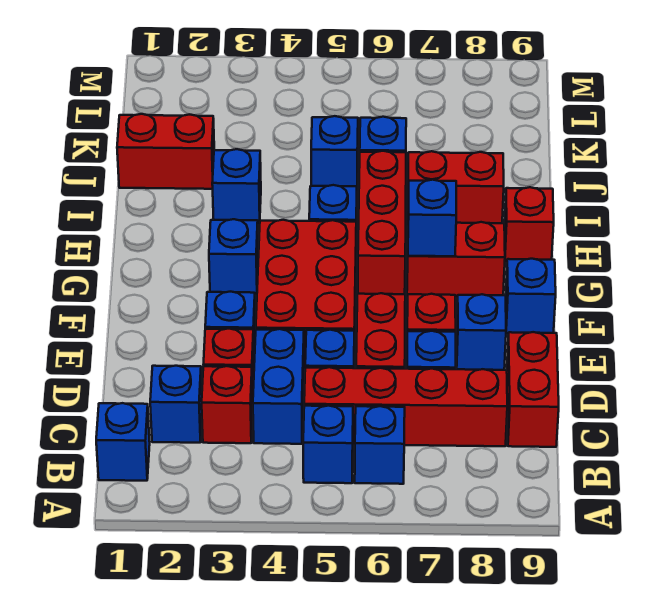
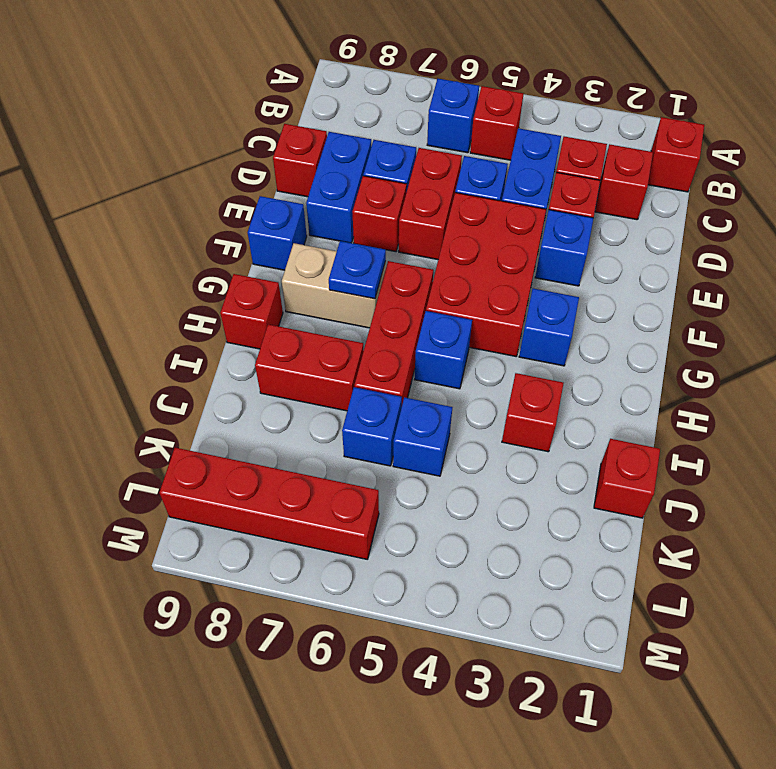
blue brick B1 level 1 -> red brick B1 level 1
blue brick B5 level 1 -> red brick B5 level 1
blue brick C2 level 1 -> red brick C2 level 1
red brick C5:C8 level 1 -> red brick L6:L9 level 1
red brick C9:D9 level 1 -> red brick D9 level 1
blue brick E8 level 1 -> blue brick D8:E8 level 1
red brick G7:G8 level 1 -> tan brick G7:G8 level 1
blue brick G7 level 2 -> blue plate G7 level 2
blue brick I3 level 1 -> red brick I3 level 1
red brick J1:J2 level 1 -> red brick J1 level 1

